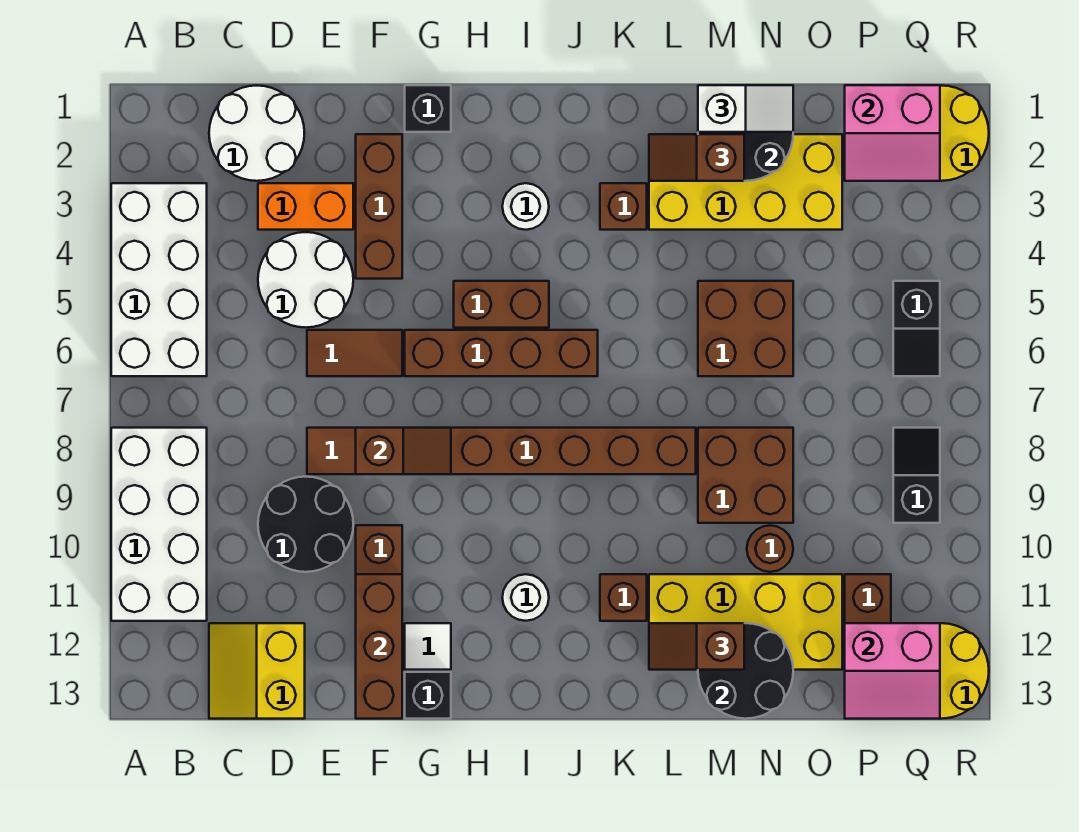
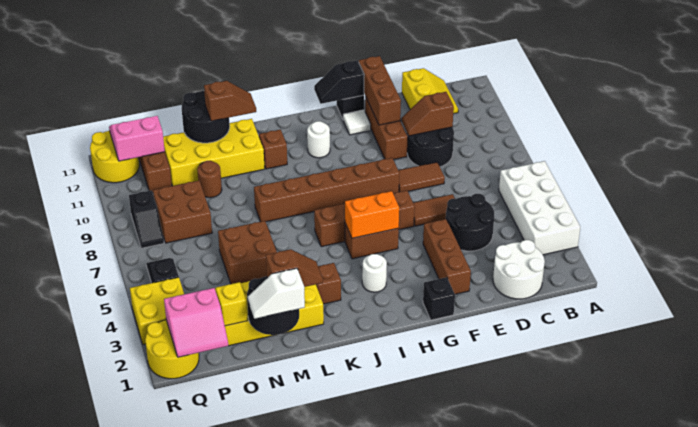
white brick A8:B11 level 1 -> none
orange brick D3:E3 level 1 -> orange brick H5:I5 level 2
white round brick D4:E5 level 1 -> black round brick D4:E5 level 1
brown slope F8:G8 level 2 top F -> brown slope D10:E10 level 2 top D
none -> black slope G13:H13 level 2 top G
brown brick M8:N9 level 1 -> brown brick O8:P9 level 1
none -> yellow brick O2 level 2
pink slope P1:Q2 level 2 top 1 -> pink slope P1:Q2 level 2 top 2
none -> yellow brick Q3:R4 level 1

